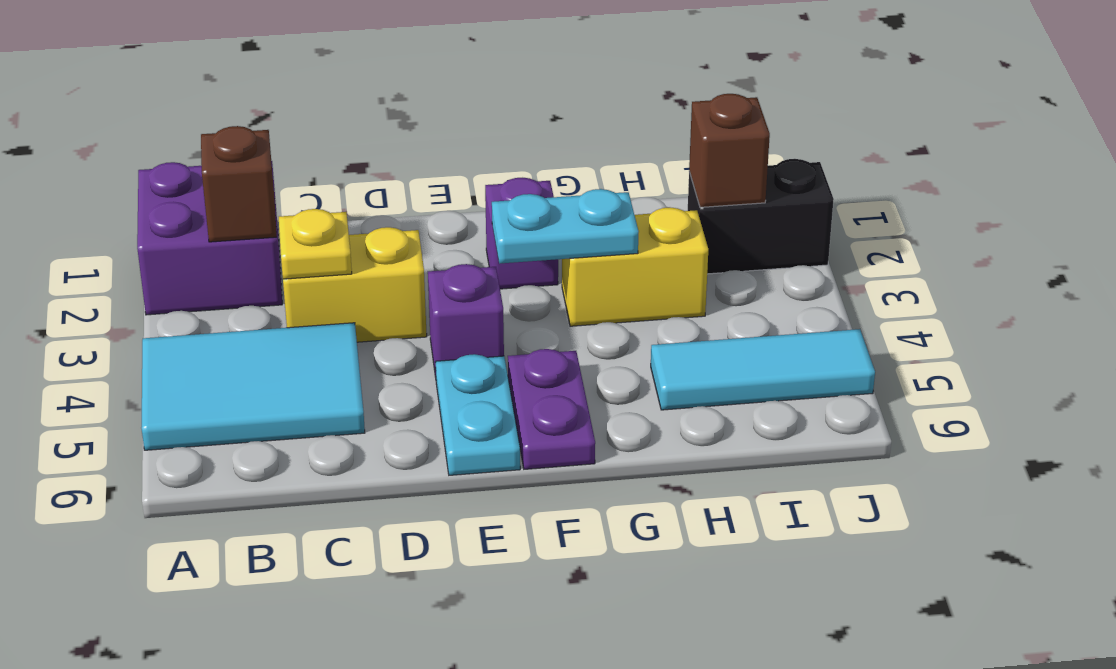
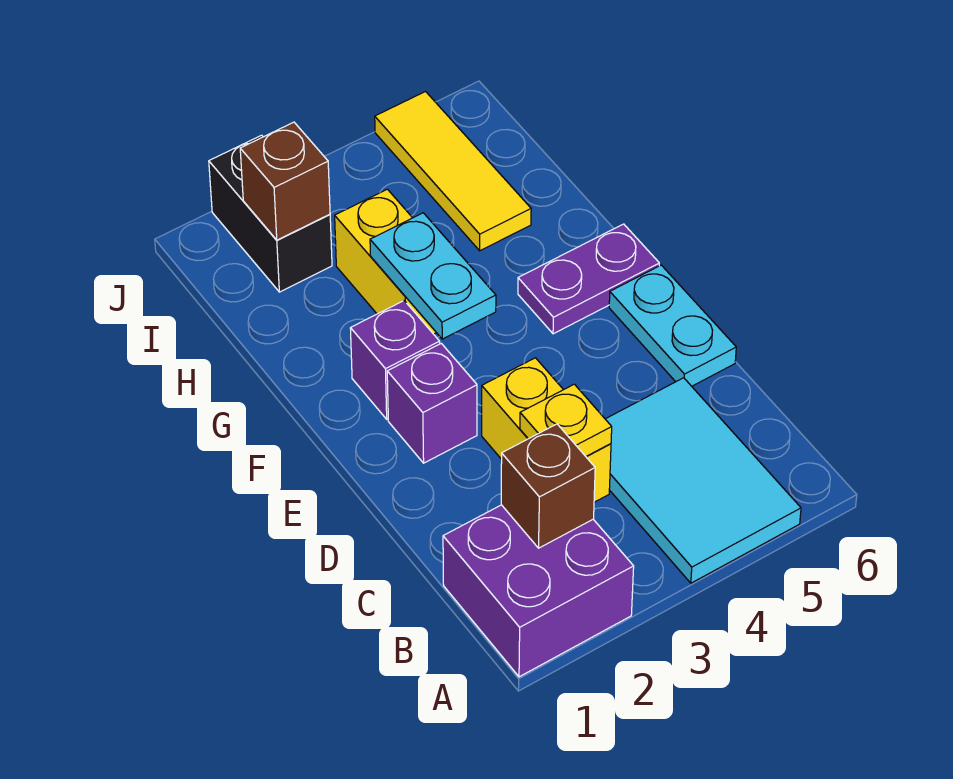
purple brick E4 level 1 -> purple brick E2 level 1
cyan plate E5:E6 level 1 -> cyan plate D6:E6 level 1
cyan tile H5:J5 level 1 -> yellow tile H5:J5 level 1

